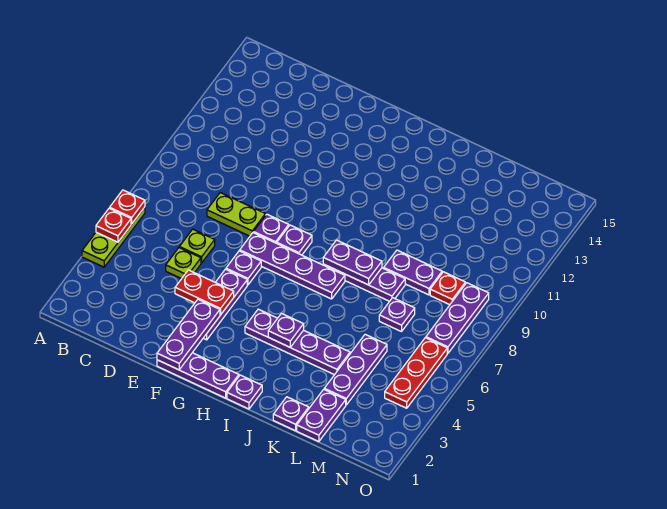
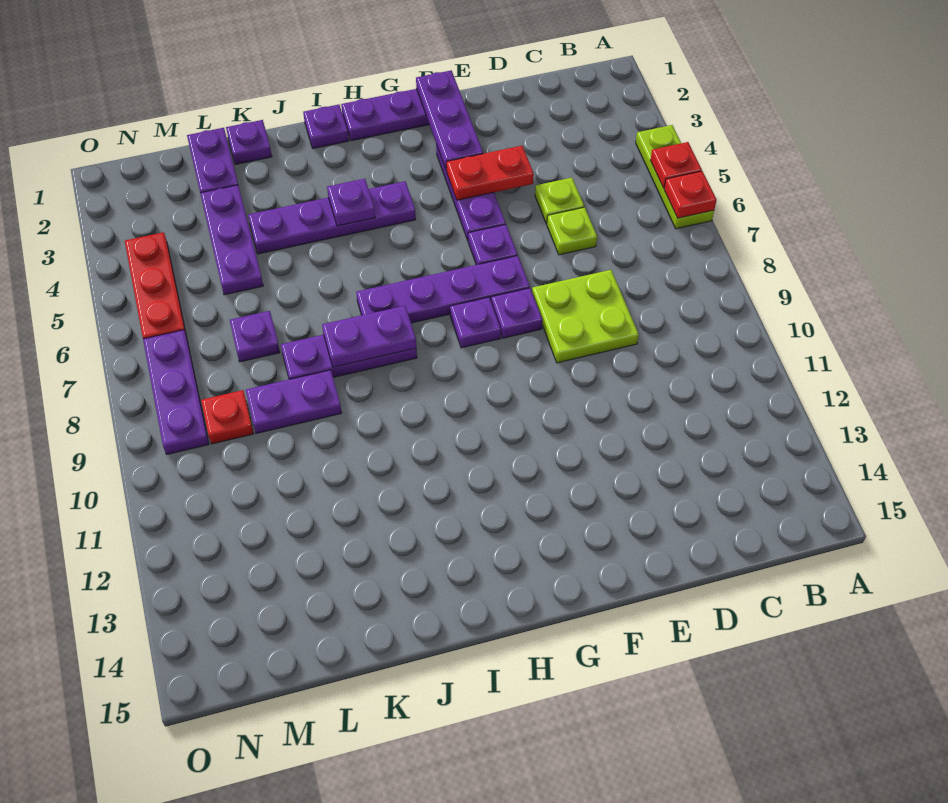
lime plate D8:E8 level 1 -> lime plate D8:E9 level 1

